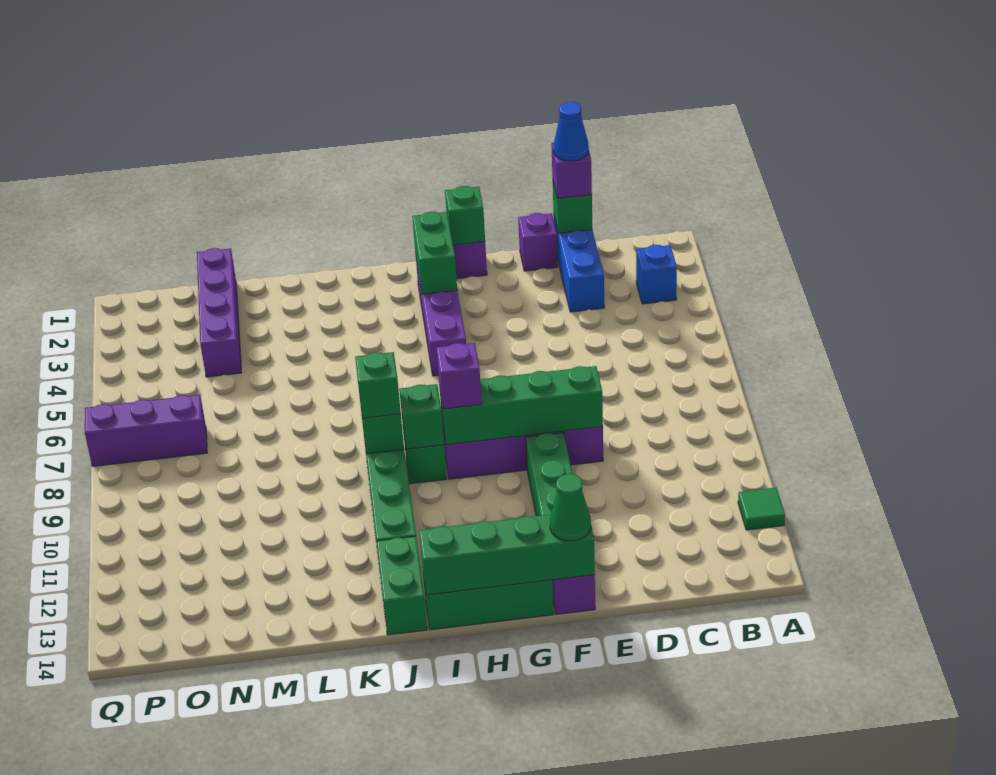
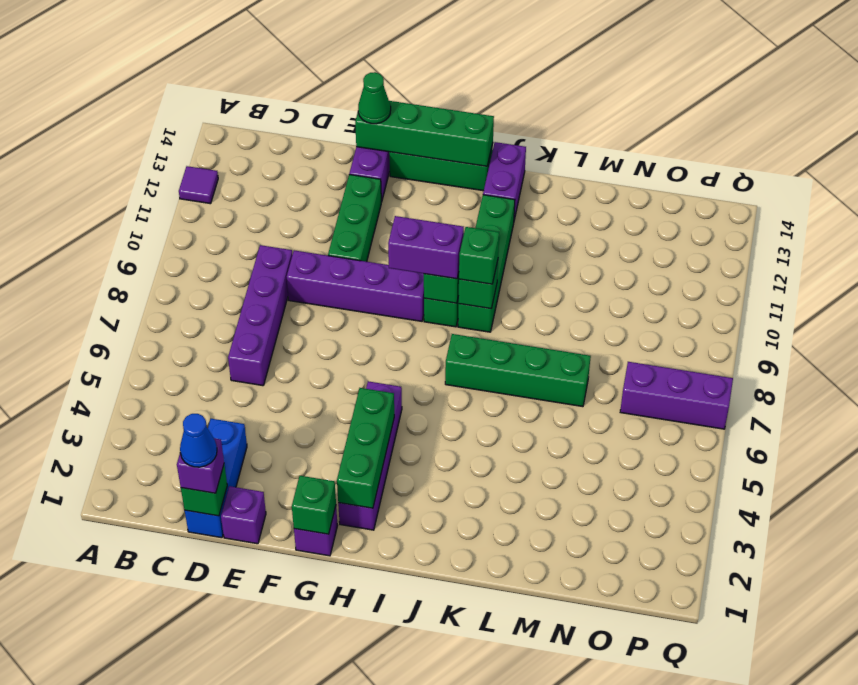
green tile A12 level 1 -> purple tile A12 level 1
blue brick B3 level 1 -> none
green brick E9:H9 level 2 -> green brick J7:M7 level 1
green brick H2:H3 level 2 -> green brick H2:H4 level 2
purple brick H9 level 3 -> purple brick H9:I9 level 3
green brick J13:J14 level 1 -> purple brick J13:J14 level 1
purple brick N1:N4 level 1 -> purple brick D6:D9 level 1

